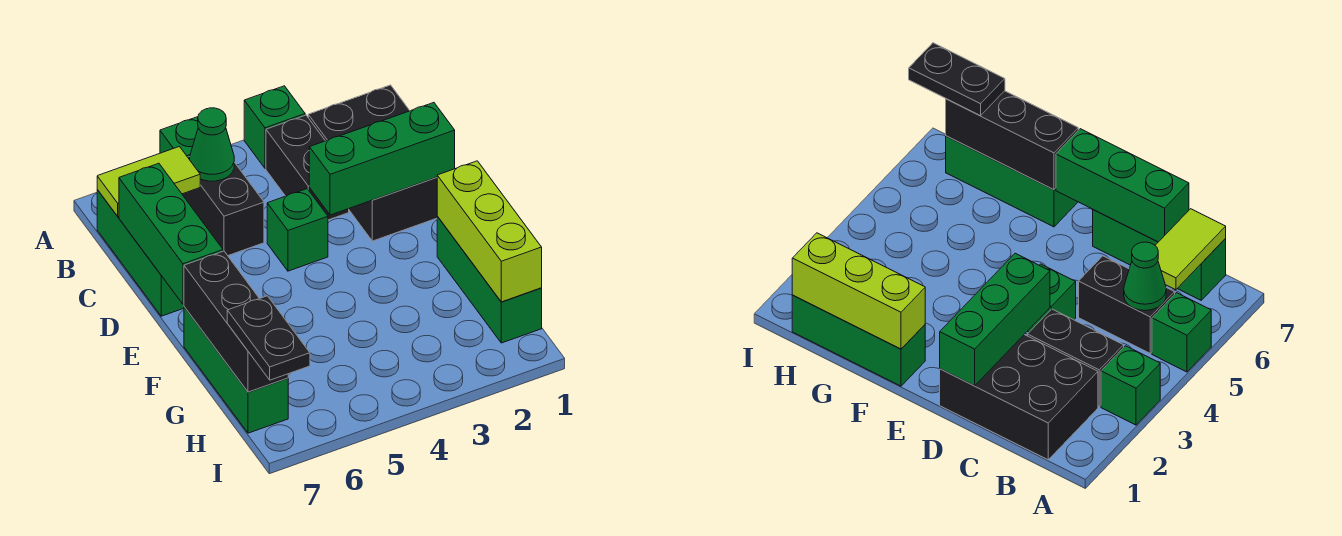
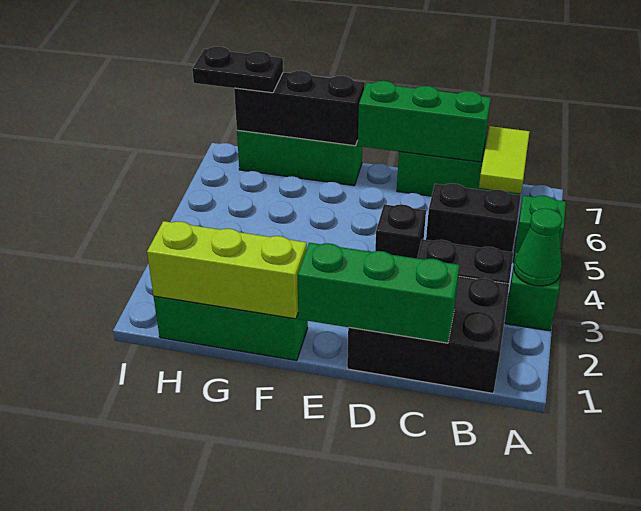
green cone B5 level 2 -> green cone A3 level 2
green brick D1:D3 level 2 -> green brick C1:E1 level 2
green brick D4 level 1 -> black brick D4 level 1

